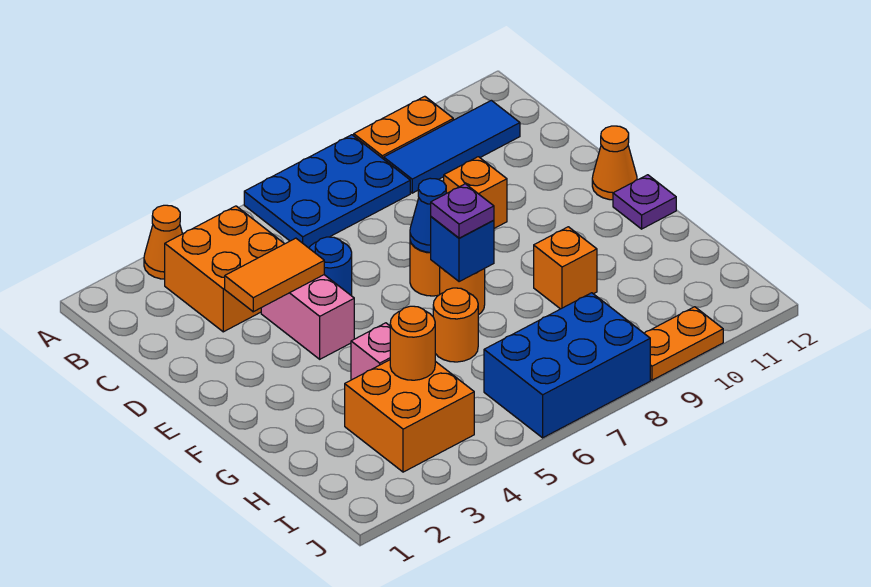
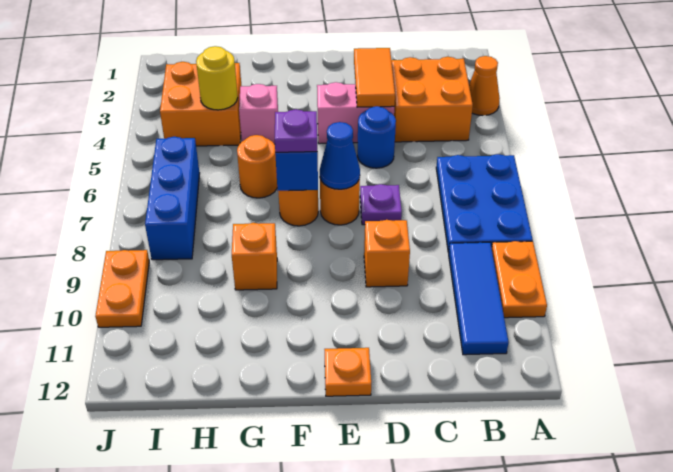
orange cone E12 level 1 -> orange plate E12 level 1
purple plate F12 level 1 -> purple plate D7 level 1
orange round brick H4 level 2 -> yellow round brick H4 level 2
blue brick I6:J8 level 1 -> blue brick I6:I8 level 1

